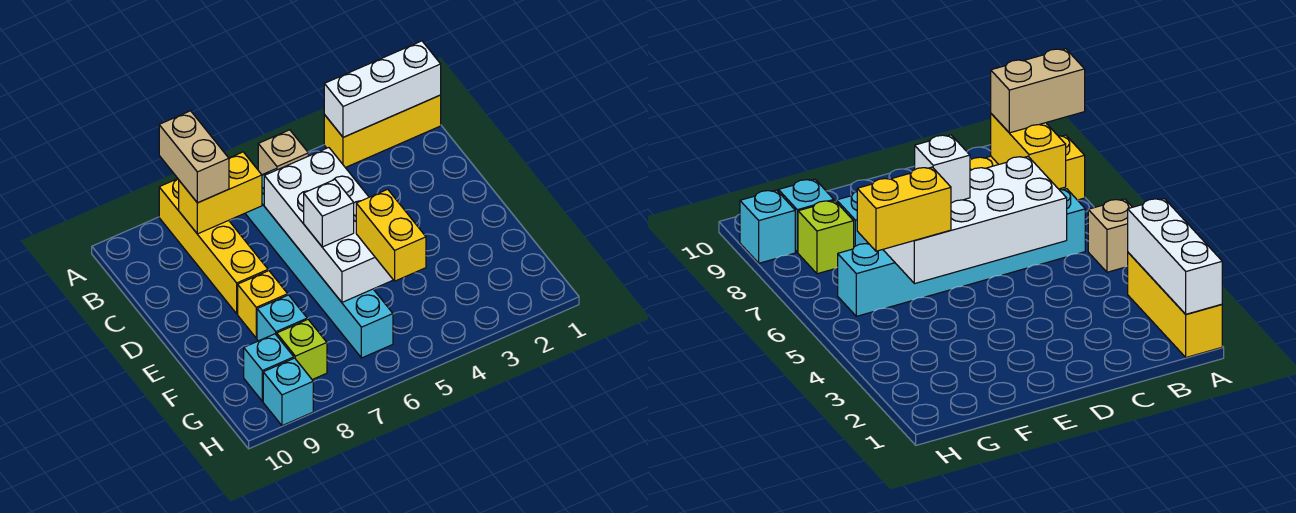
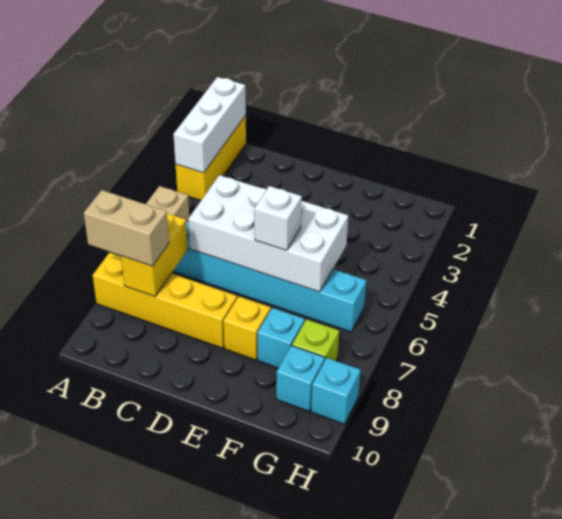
yellow brick F5:G5 level 3 -> none

